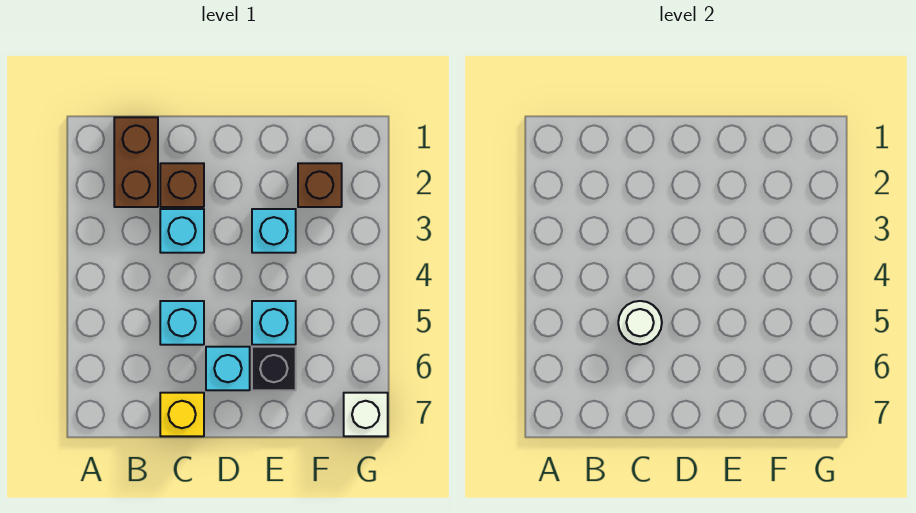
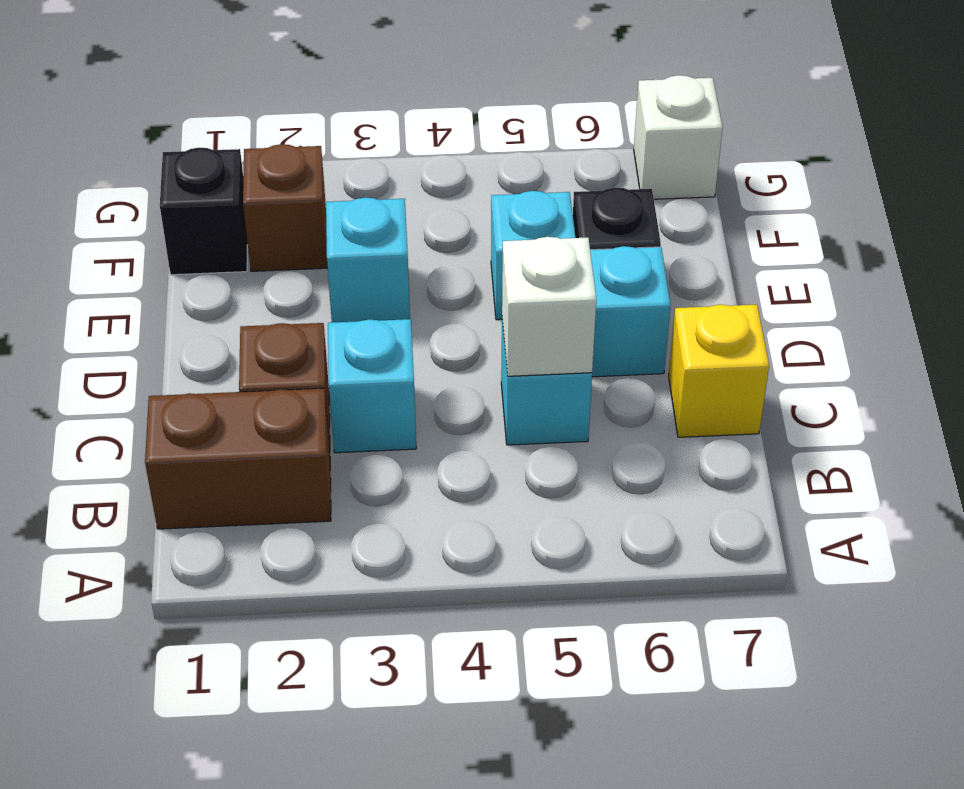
white round brick C5 level 2 -> white brick C5 level 2
none -> black brick F1 level 1

